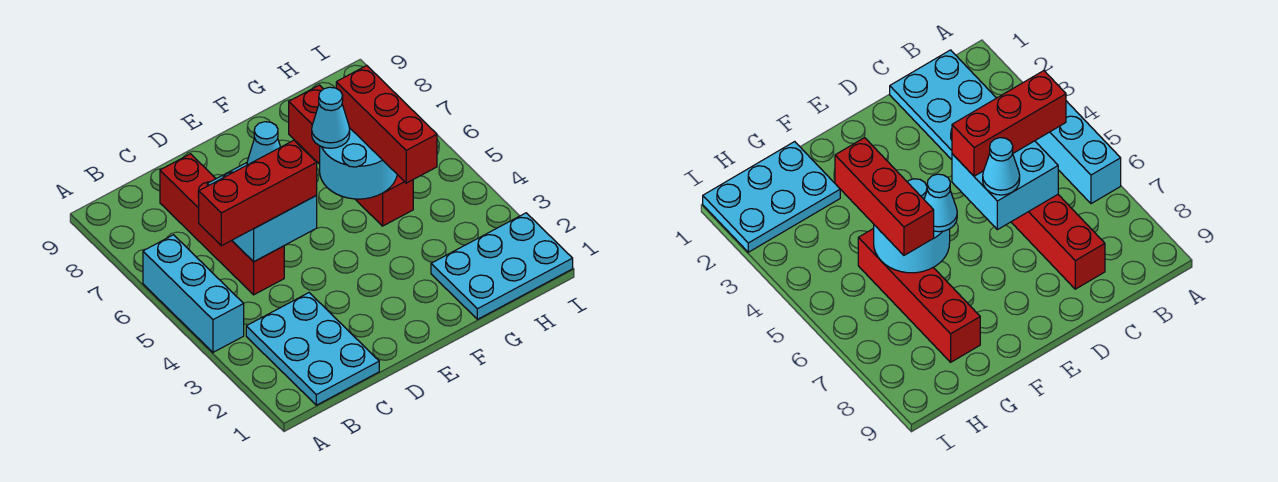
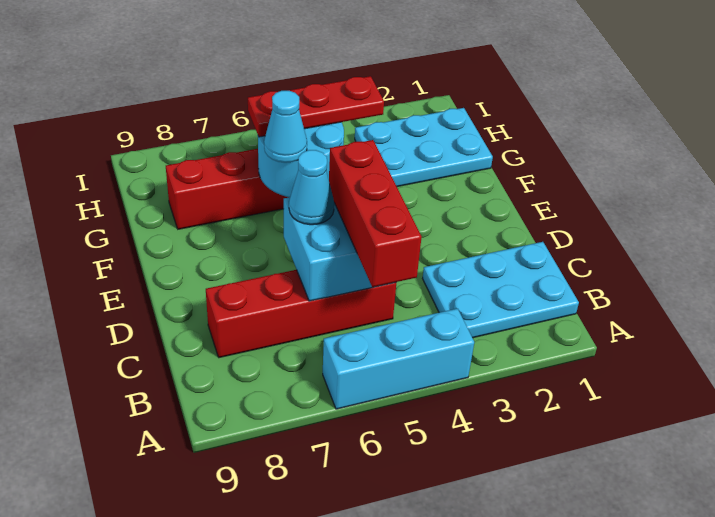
cyan plate G1:I2 level 1 -> cyan plate G1:H3 level 1
red brick G4:G6 level 3 -> red plate G4:G6 level 3

